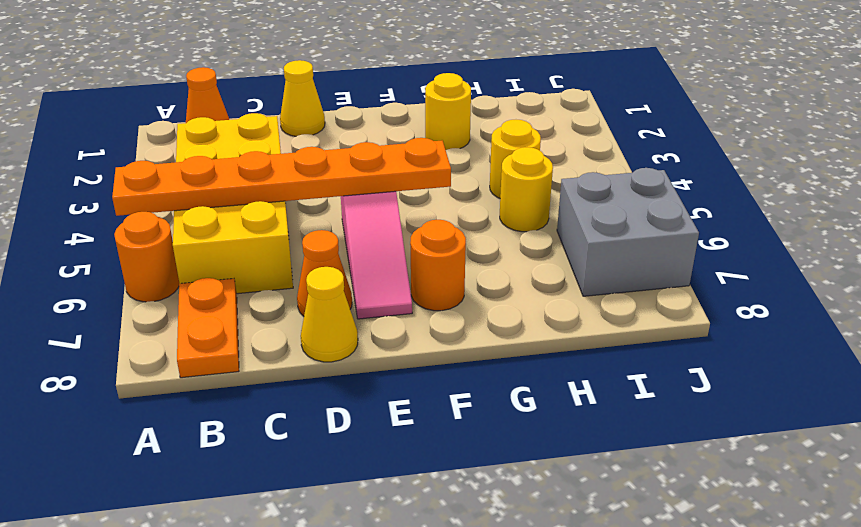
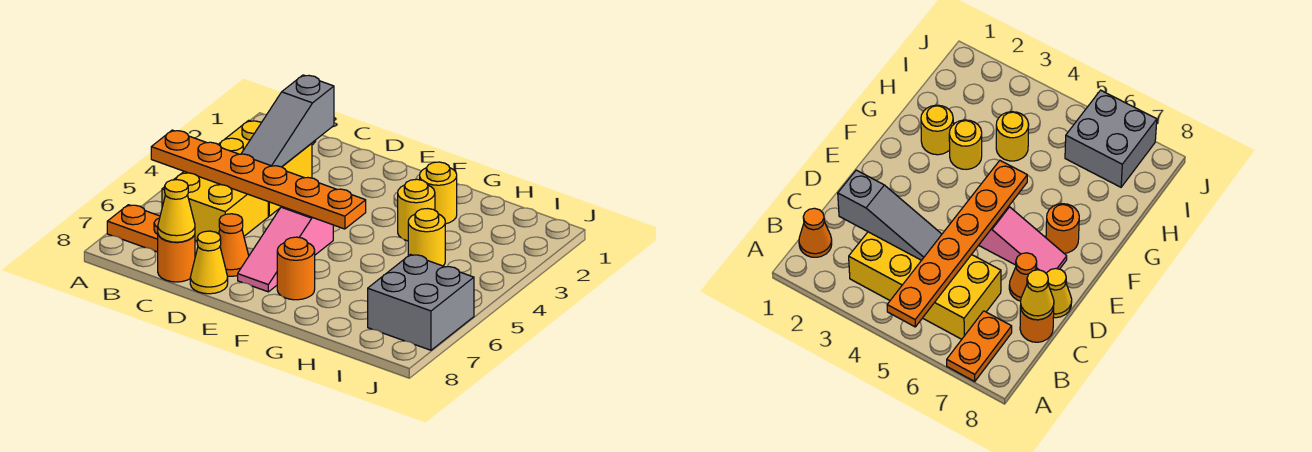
orange round brick A6 level 1 -> orange round brick C8 level 1
orange plate B7:B8 level 1 -> orange plate A7:B7 level 1
none -> grey slope C2:C4 level 2 top 2
yellow cone D1 level 1 -> yellow cone C8 level 2
yellow round brick H5 level 1 -> yellow round brick G3 level 1

